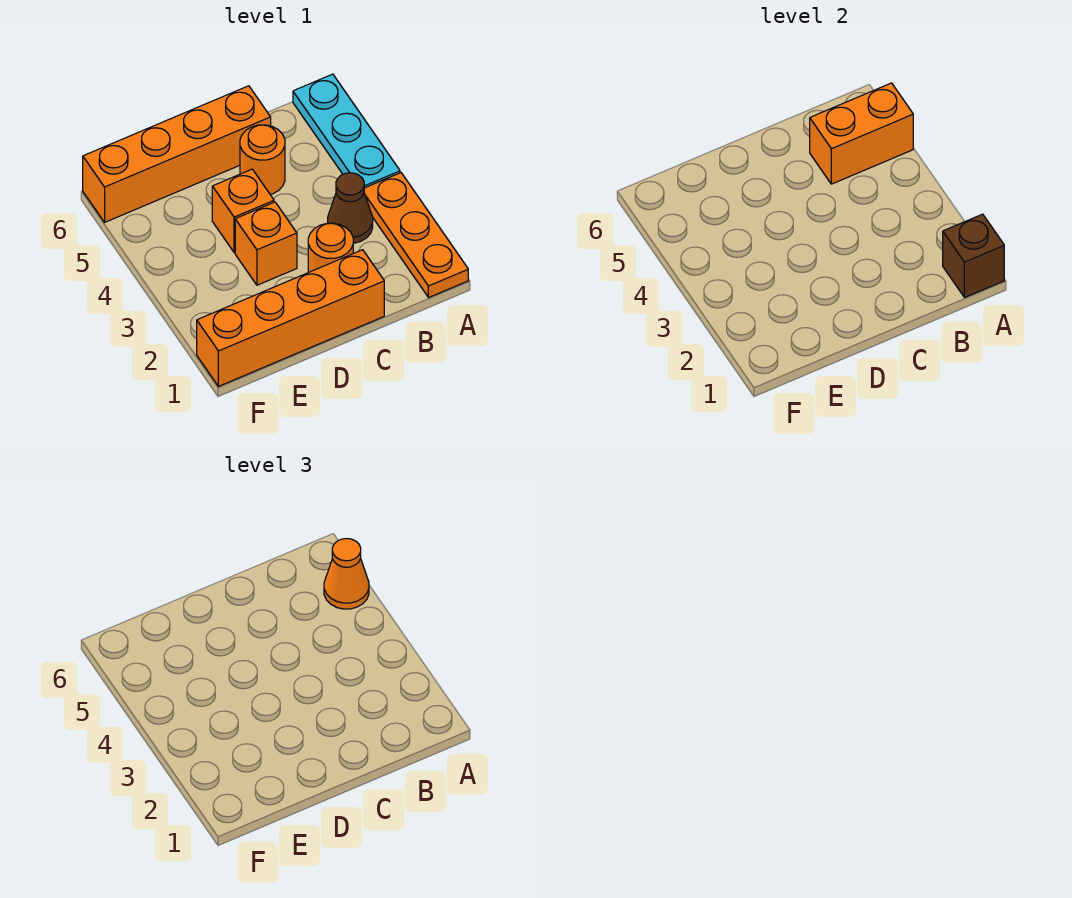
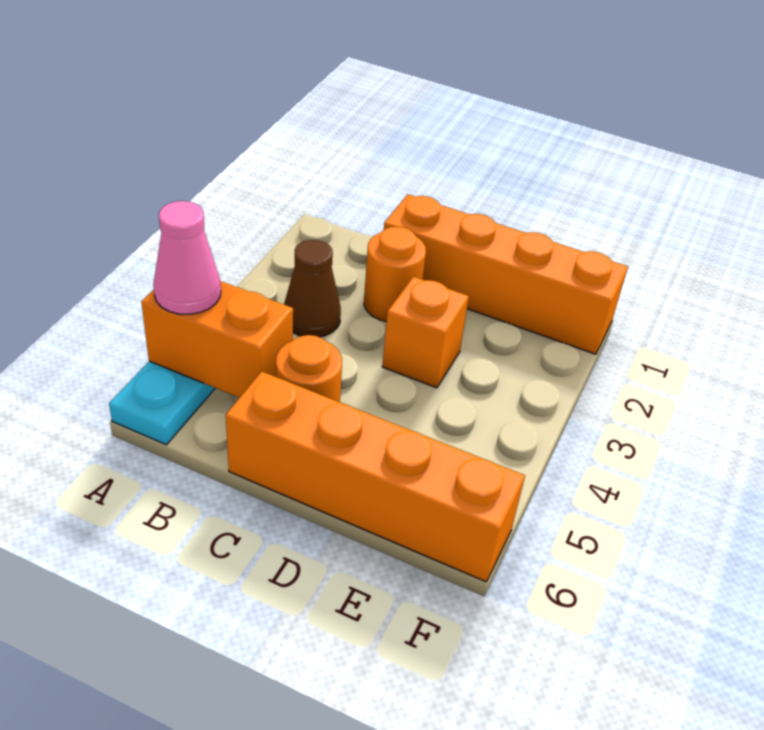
orange plate A1:A3 level 1 -> none
brown brick A1 level 2 -> none
orange cone A5 level 3 -> pink cone A5 level 3
orange brick D4 level 1 -> none

